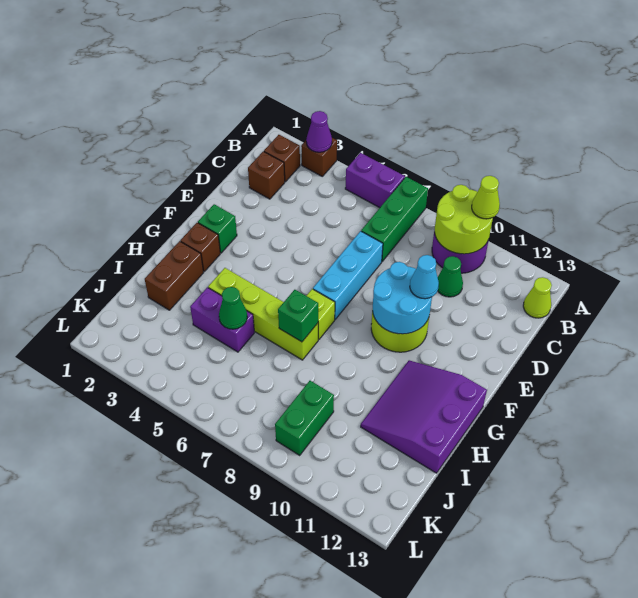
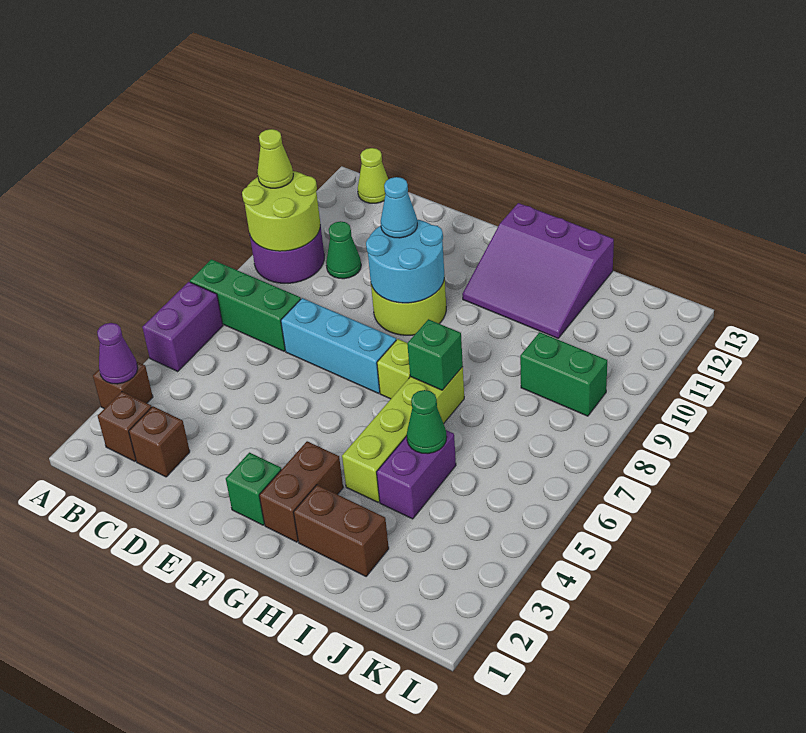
brown brick G2 level 1 -> brown brick G2:G3 level 1

